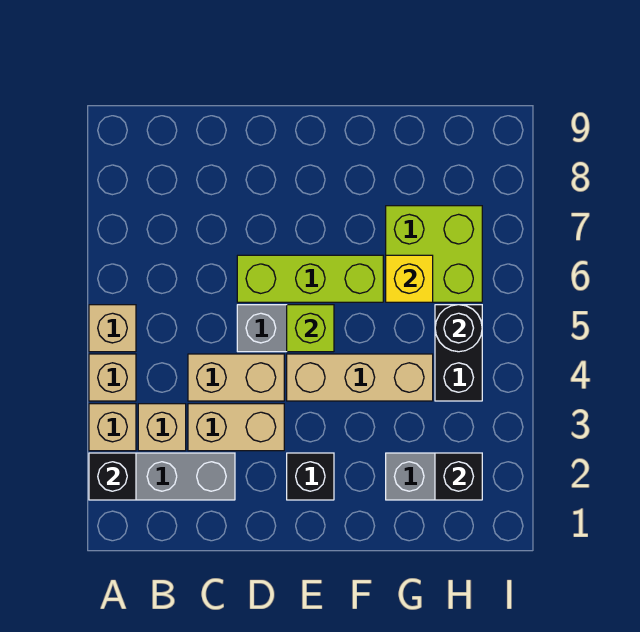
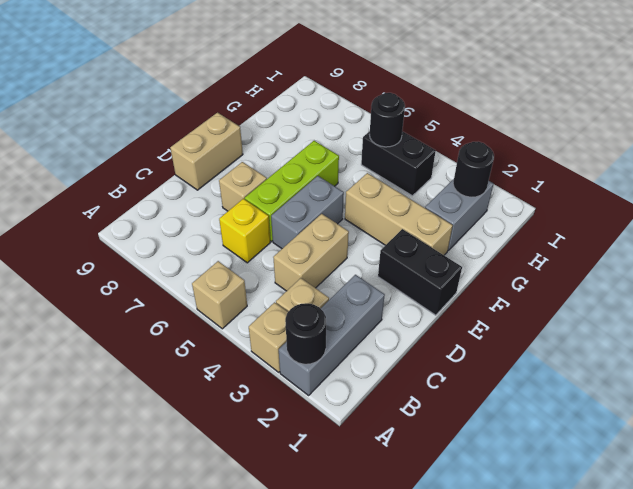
black brick A2 level 2 -> black round brick A2 level 2
tan brick A4 level 1 -> tan brick D7 level 1
tan brick C3:D3 level 1 -> tan brick D9:E9 level 1
black brick E2 level 1 -> black brick E1:E2 level 1
tan brick E4:G4 level 1 -> tan brick F2:F4 level 1
lime brick E5 level 2 -> none
lime brick G6:H7 level 1 -> none
yellow brick G6 level 2 -> yellow brick C6 level 1
black brick H2 level 2 -> black round brick H2 level 2

